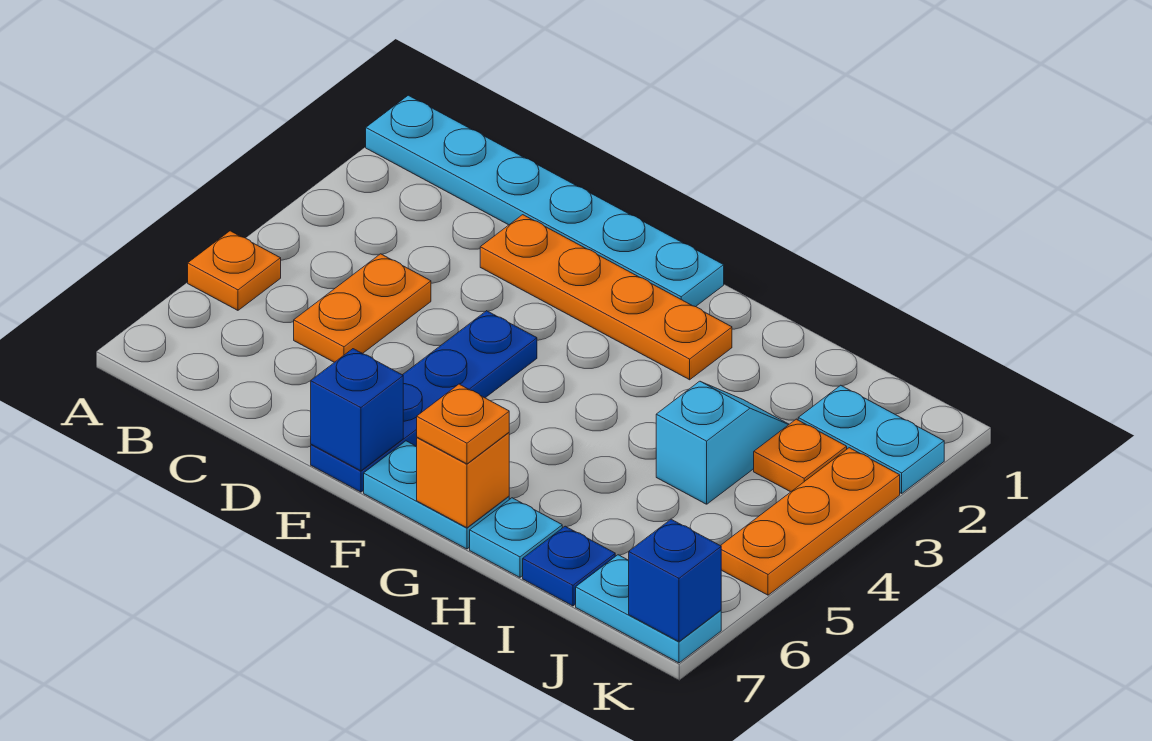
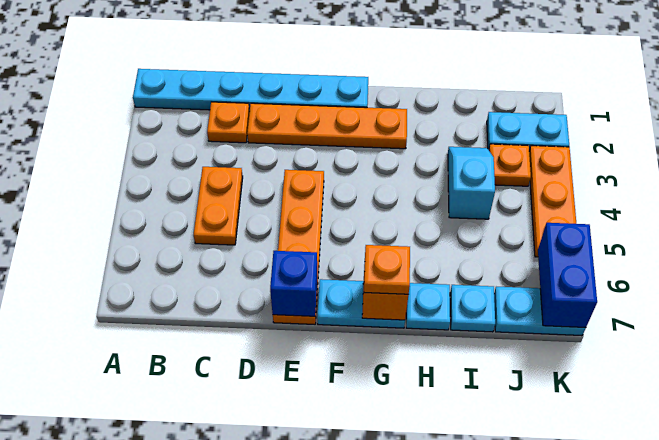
orange plate A5 level 1 -> orange plate C2 level 1
blue plate E4:E7 level 1 -> orange plate E4:E7 level 1
blue plate I7 level 1 -> cyan plate I7 level 1
blue brick K7 level 2 -> blue brick K6:K7 level 2

